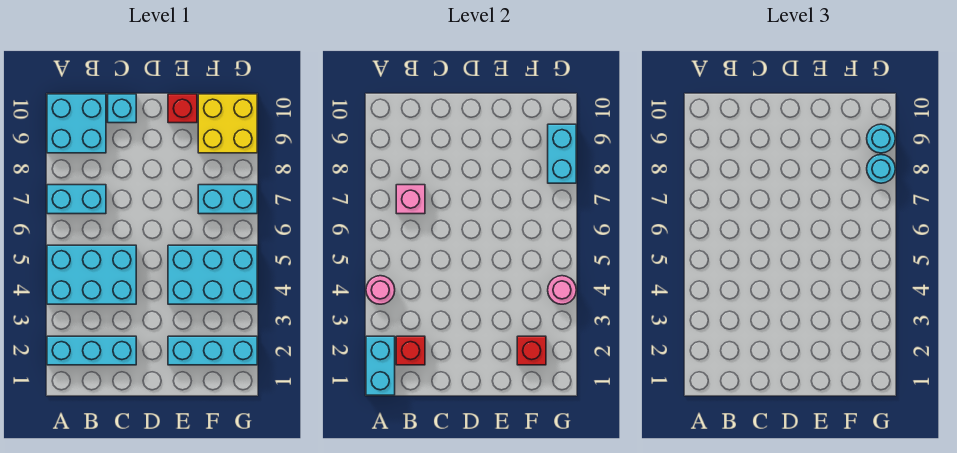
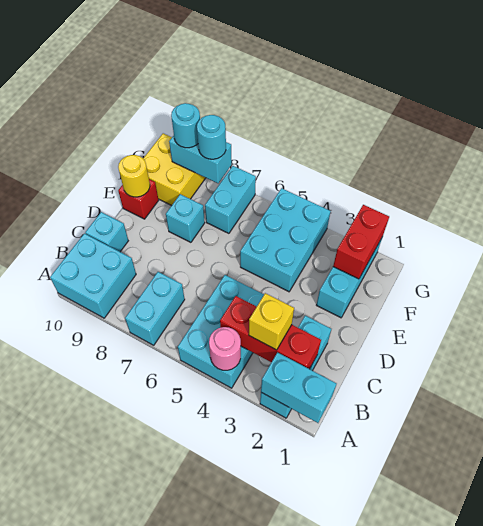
red brick B2 level 2 -> red brick B2:B4 level 2
none -> yellow brick B3 level 3
pink brick B7 level 2 -> none
none -> cyan brick E8 level 1
none -> yellow round brick E10 level 2
red brick F2 level 2 -> red brick F2:G2 level 2
pink round brick G4 level 2 -> none

